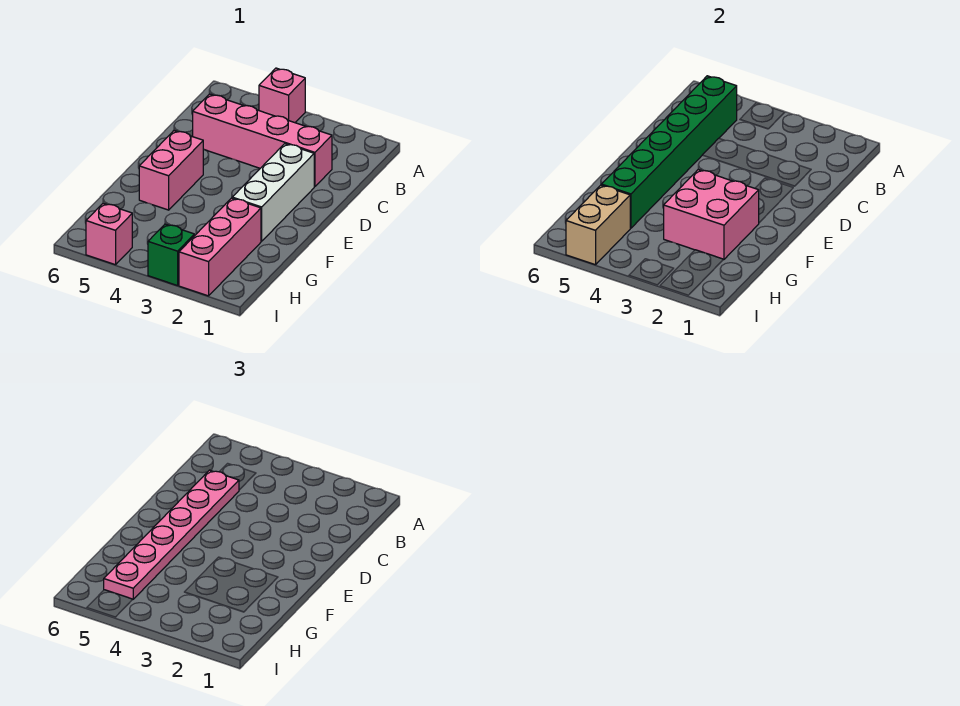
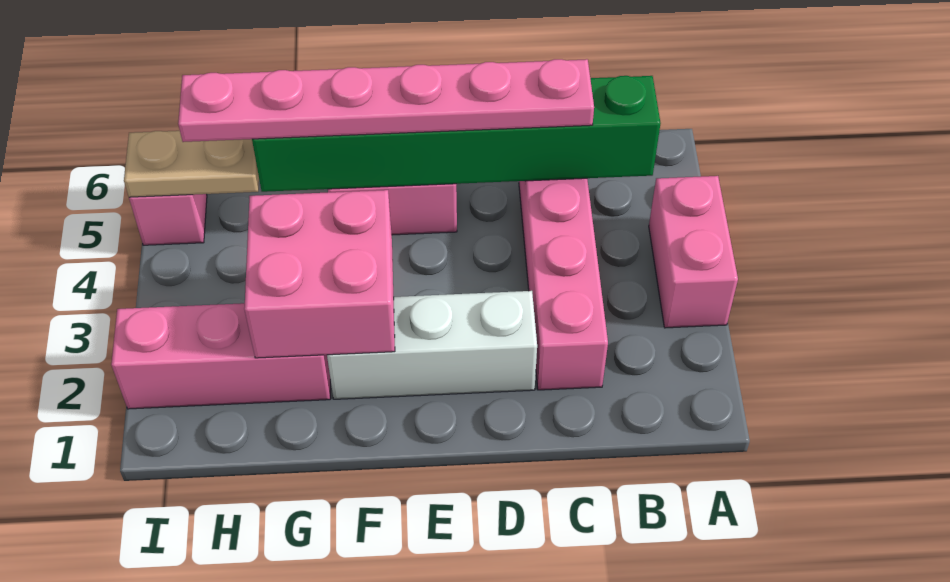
pink brick A4 level 1 -> pink brick A3:A4 level 1
tan brick H5:I5 level 2 -> tan plate H5:I5 level 2
green brick I3 level 1 -> none

